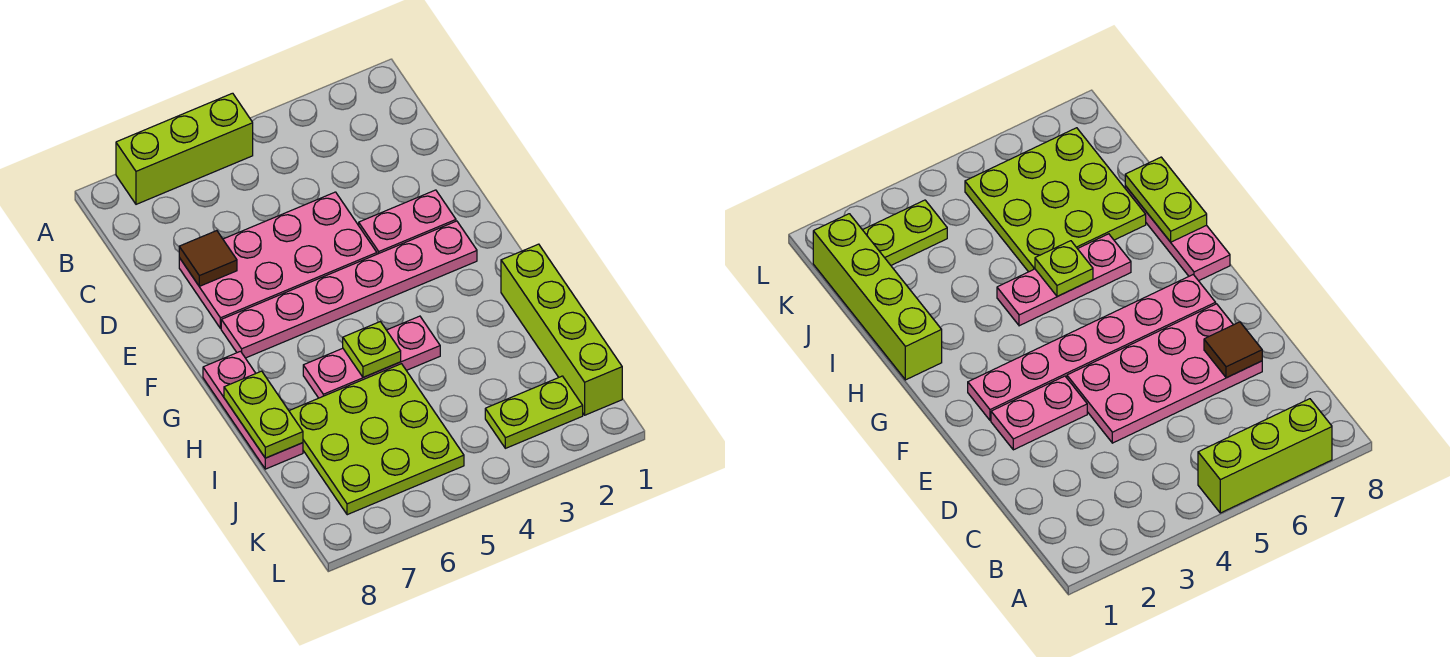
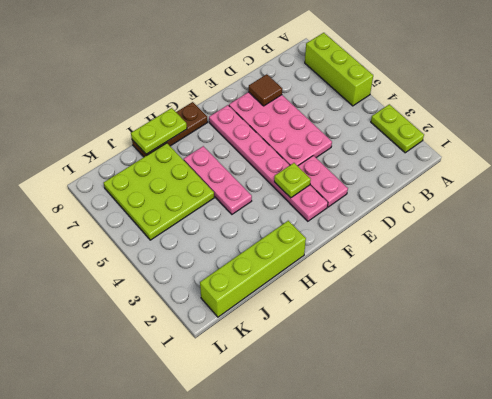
pink plate G8:I8 level 1 -> brown plate G8:I8 level 1
lime plate H5 level 2 -> lime plate F3 level 2
lime plate K2:K3 level 1 -> lime plate A2:A3 level 1

